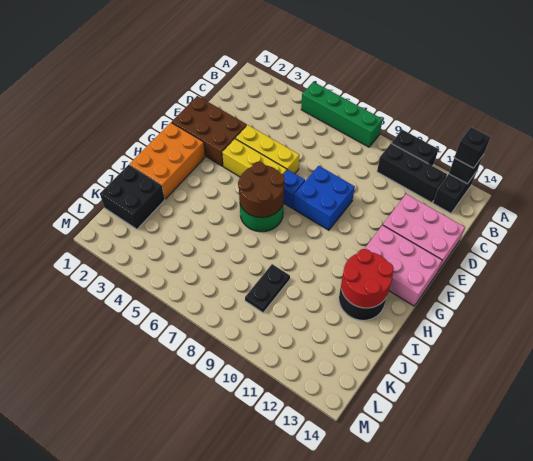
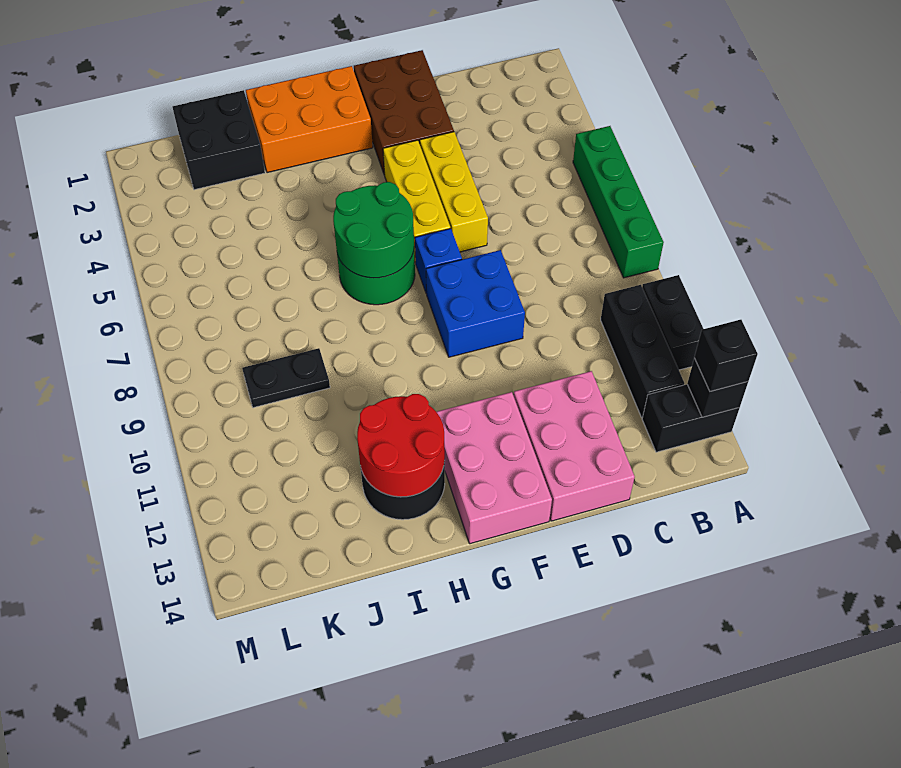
brown round brick G6:H7 level 2 -> green round brick G6:H7 level 2

